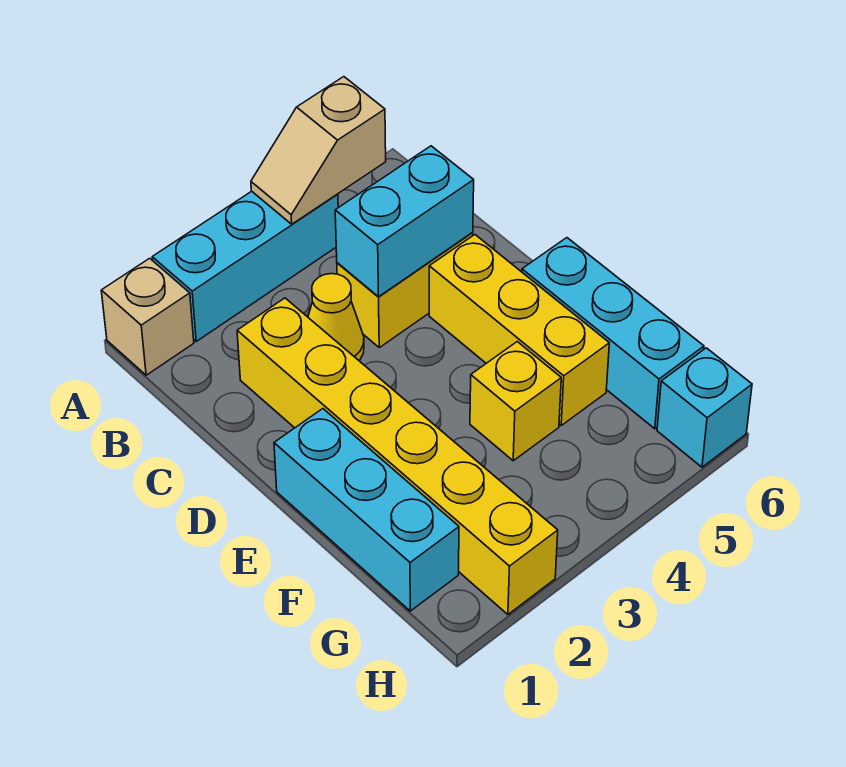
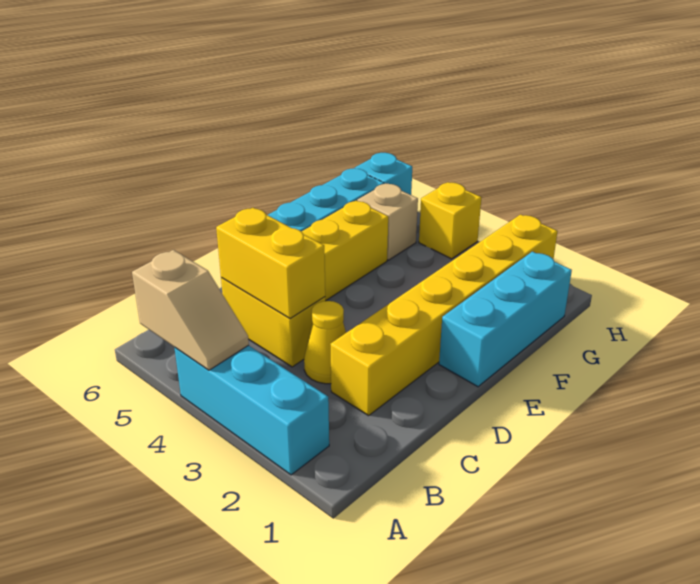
tan brick A1 level 1 -> tan brick G5 level 1
cyan brick C4:C5 level 2 -> yellow brick C4:C5 level 2
yellow brick F4 level 1 -> yellow brick H4 level 1

